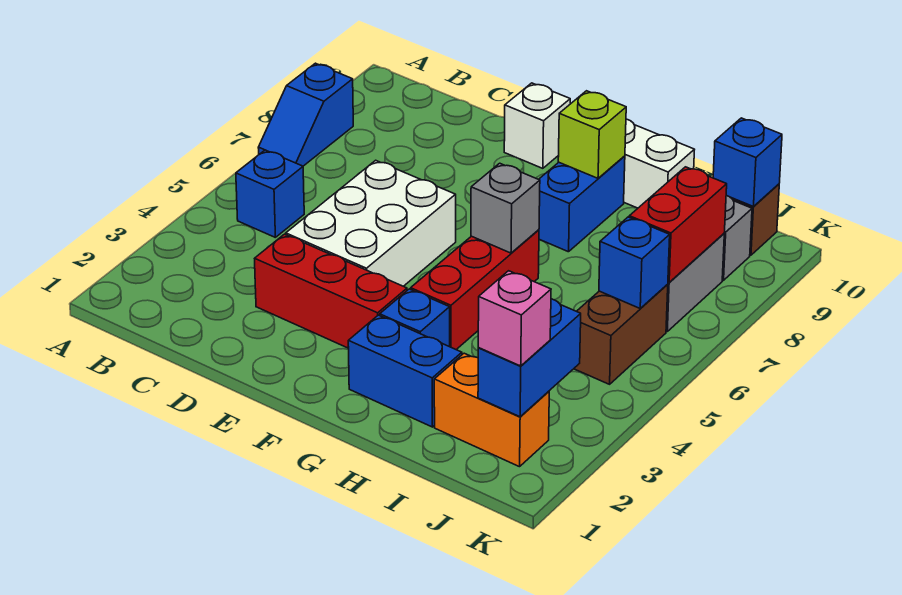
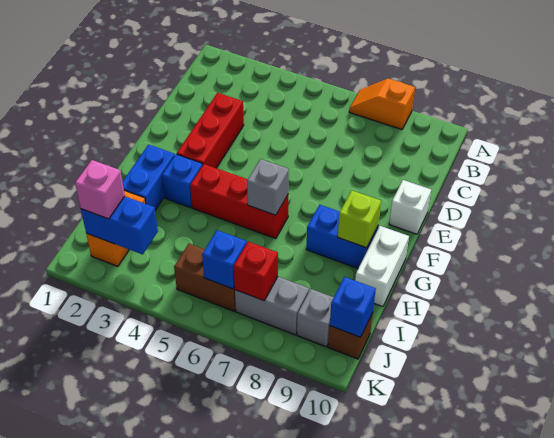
blue slope A7:A8 level 1 top 8 -> orange slope A7:A8 level 1 top 8
blue brick B5 level 1 -> none
white brick D4:E6 level 1 -> none
red brick J7:J8 level 2 -> red brick J7 level 2

